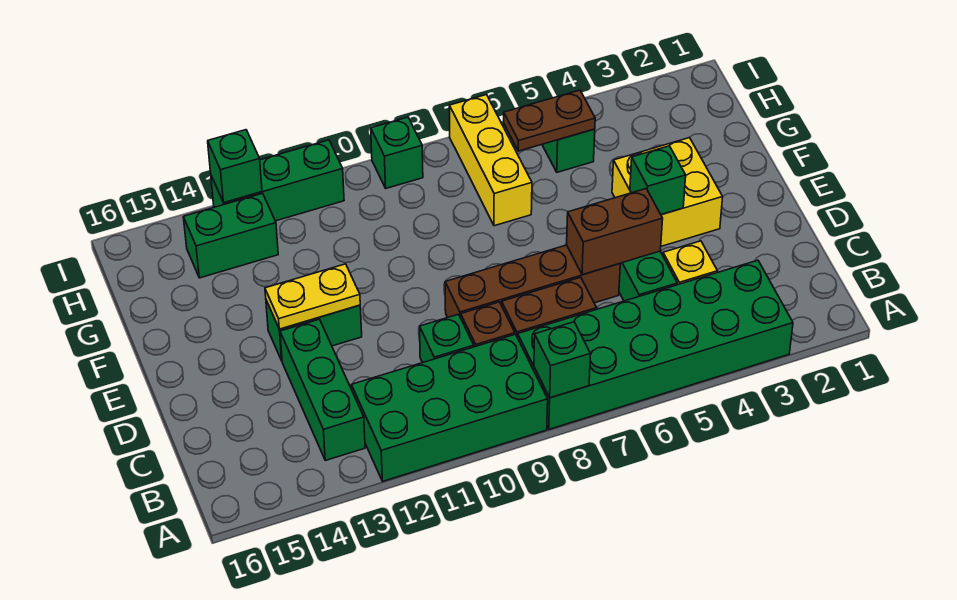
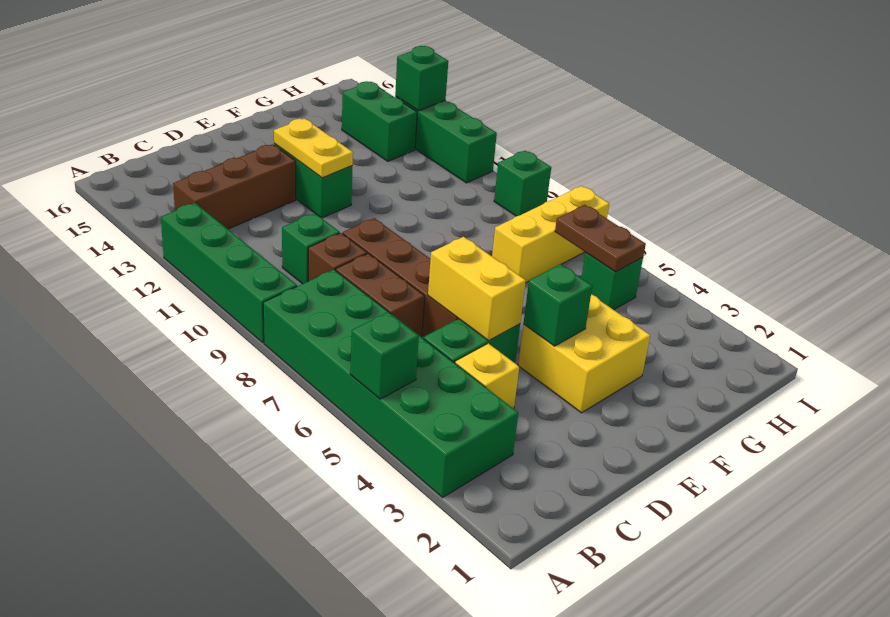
green brick A8 level 2 -> green brick A5 level 2
green brick A9:B12 level 1 -> green brick A9:A12 level 1
green brick B13:D13 level 1 -> brown brick B13:D13 level 1
brown brick D5:D6 level 2 -> yellow brick D5:D6 level 2

